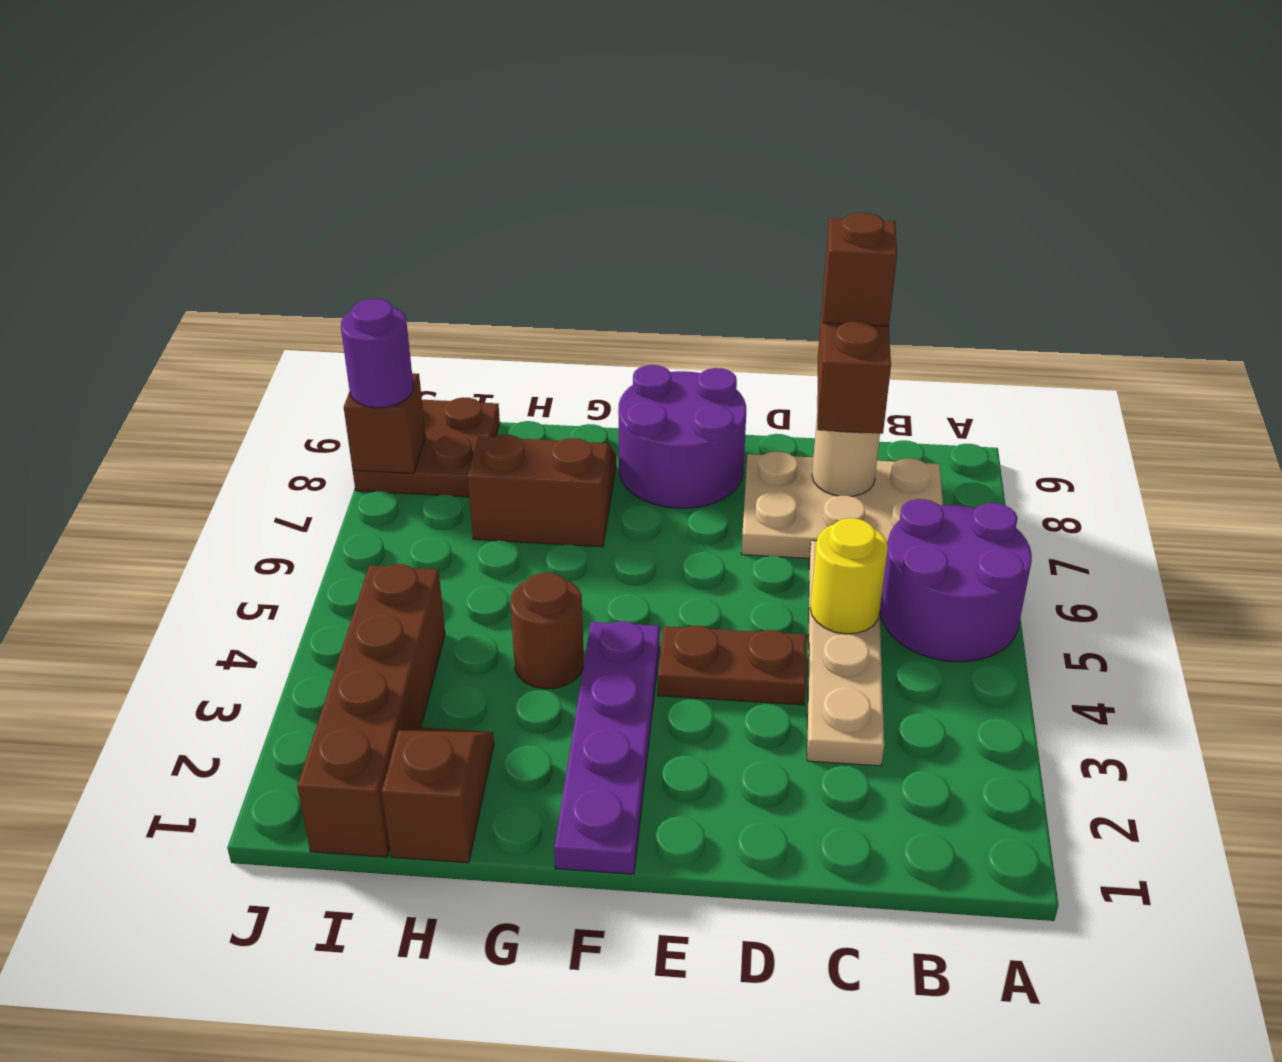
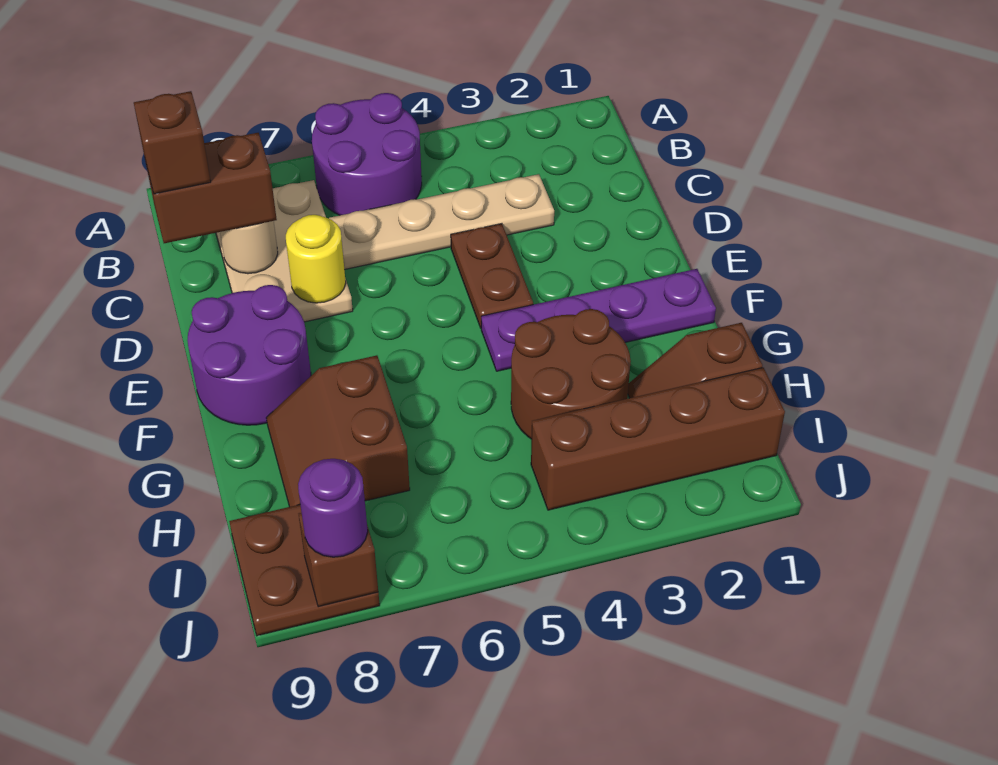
yellow round brick C5 level 2 -> yellow round brick D7 level 2
brown round brick G4 level 1 -> brown round brick G3:H4 level 1

